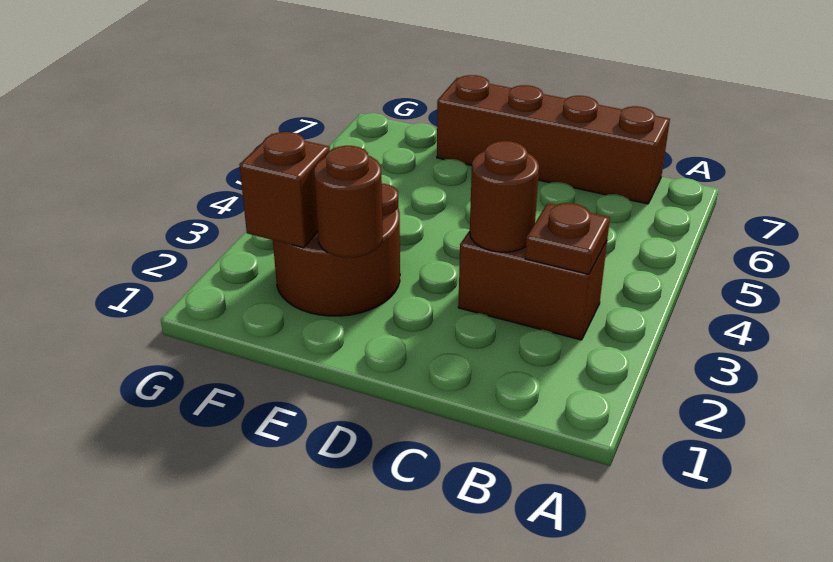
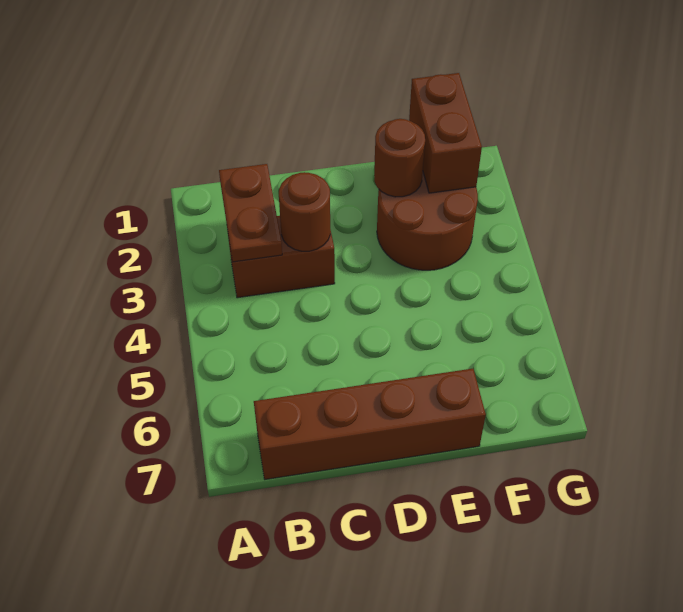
brown plate B3 level 2 -> brown plate B2:B3 level 2
brown brick F2 level 2 -> brown brick F1:F2 level 2

